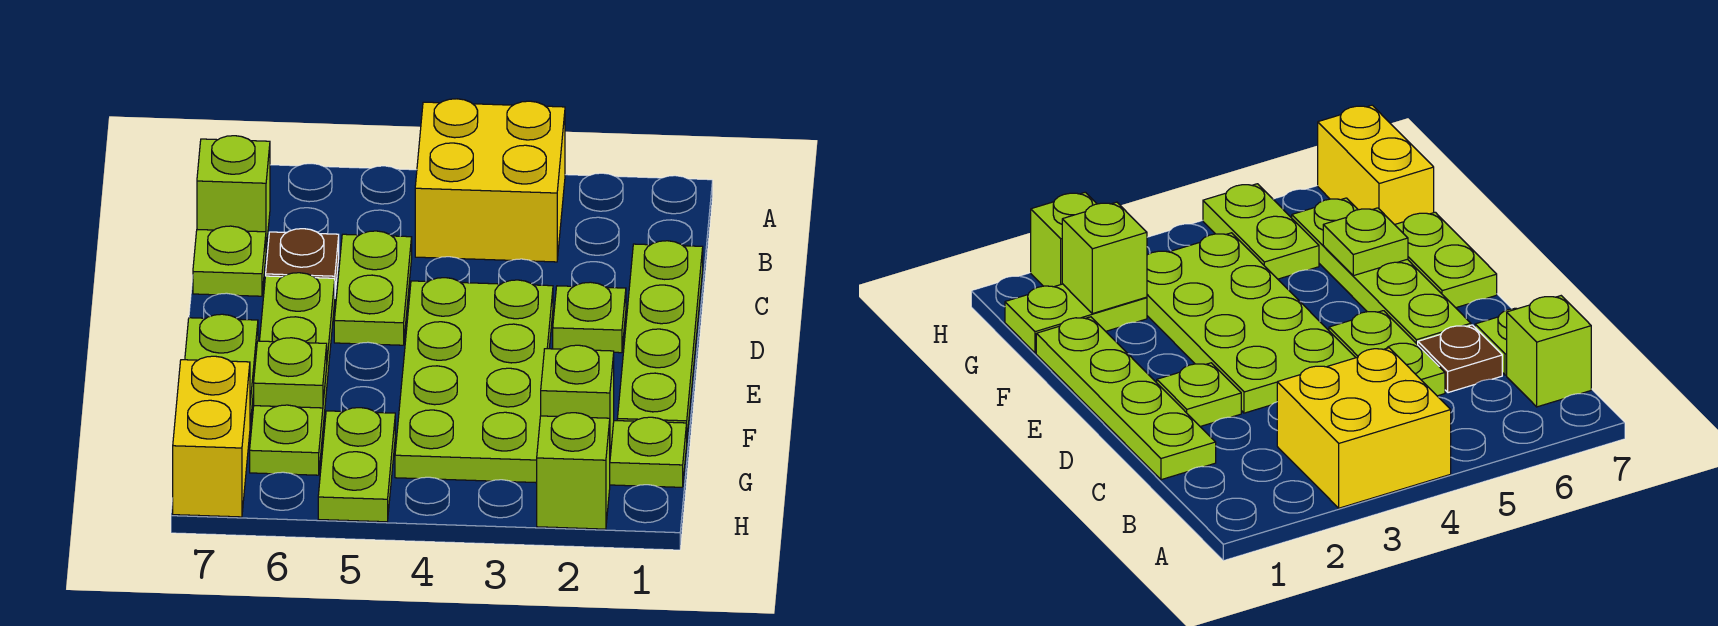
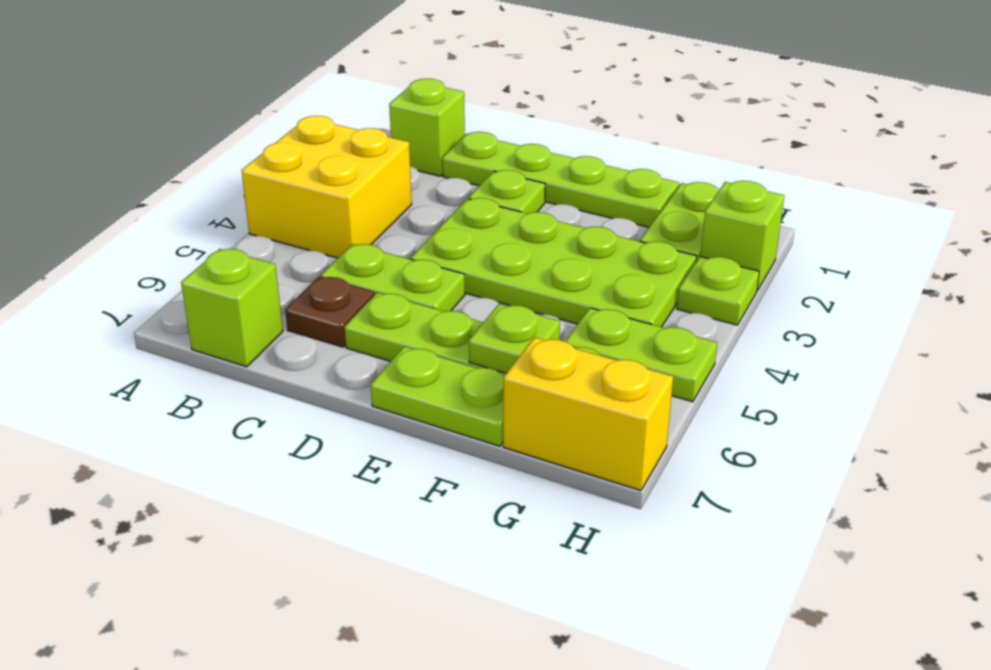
lime plate C7 level 1 -> lime plate H3 level 1
lime brick G2 level 2 -> lime brick B1 level 1

